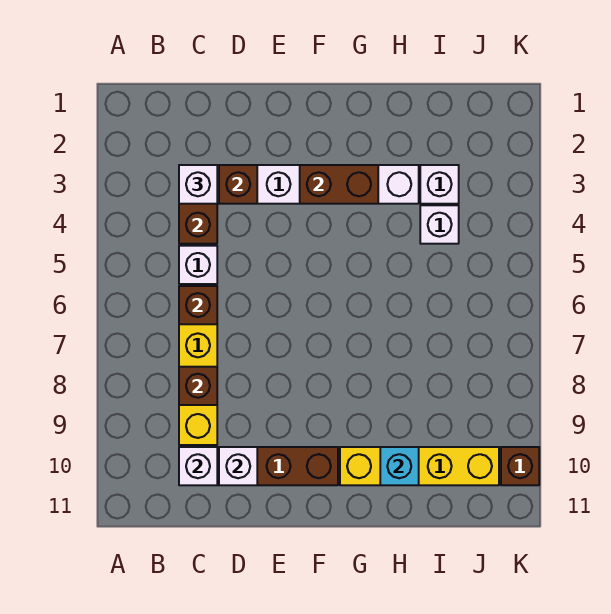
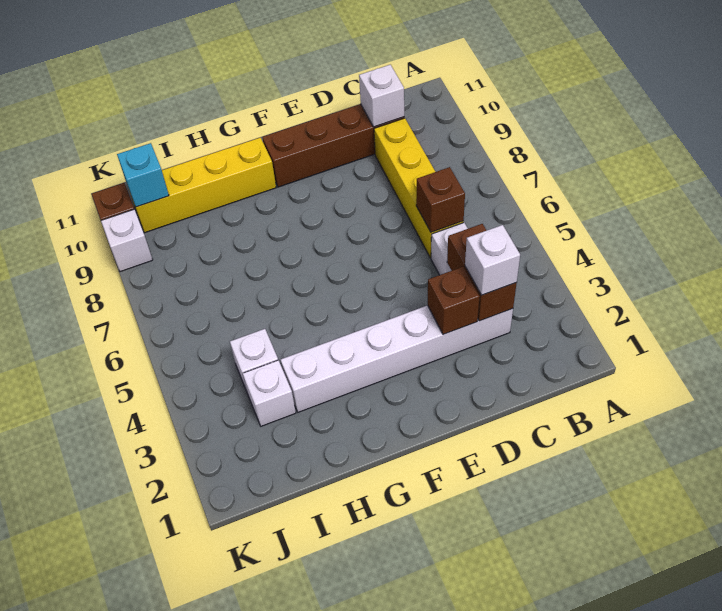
brown brick C8 level 2 -> none
white brick D10 level 2 -> white brick K9 level 1
brown brick F3:G3 level 2 -> none
cyan brick H10 level 2 -> cyan brick J10 level 2

